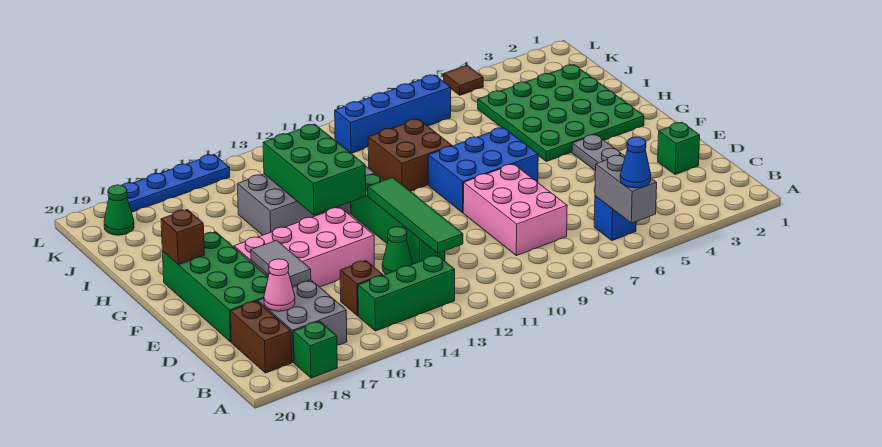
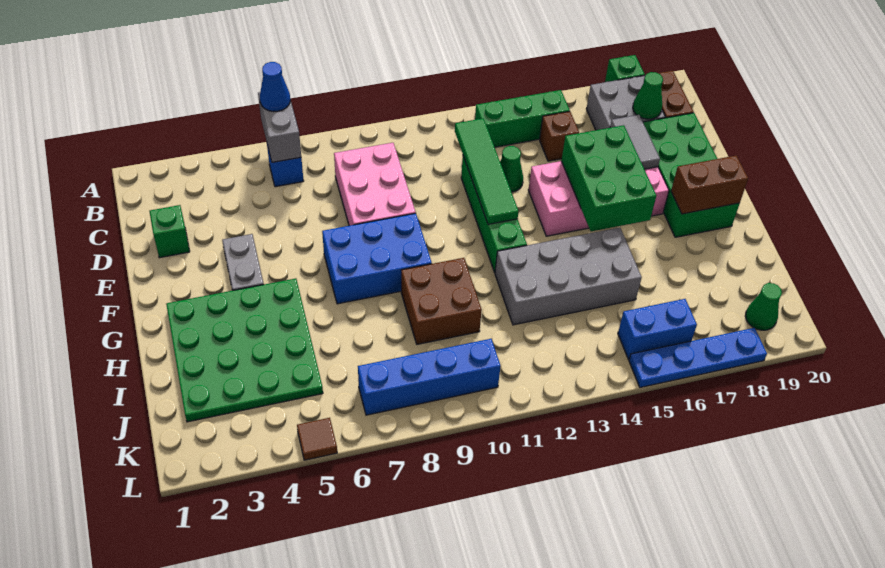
pink cone C18 level 2 -> green cone C18 level 2
green brick G13:I14 level 2 -> green brick E15:G16 level 2
brown brick G19 level 2 -> brown brick G18:G19 level 2
none -> blue brick K15:K16 level 1

